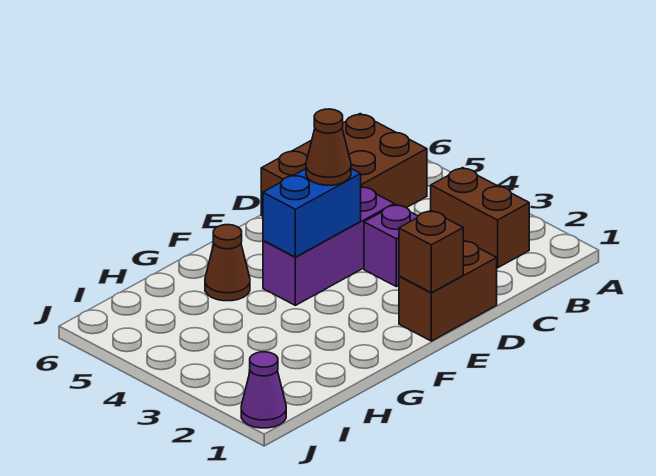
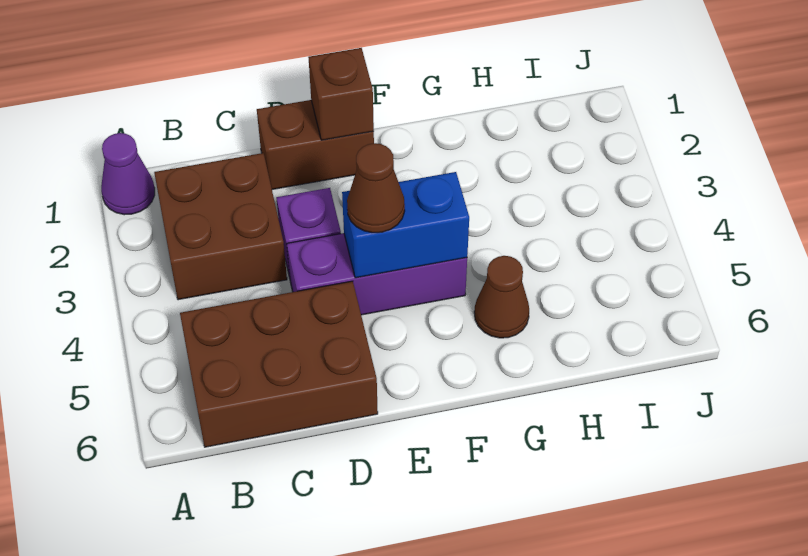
brown brick B2:B3 level 1 -> brown brick B2:C3 level 1
purple cone J1 level 1 -> purple cone A1 level 1

